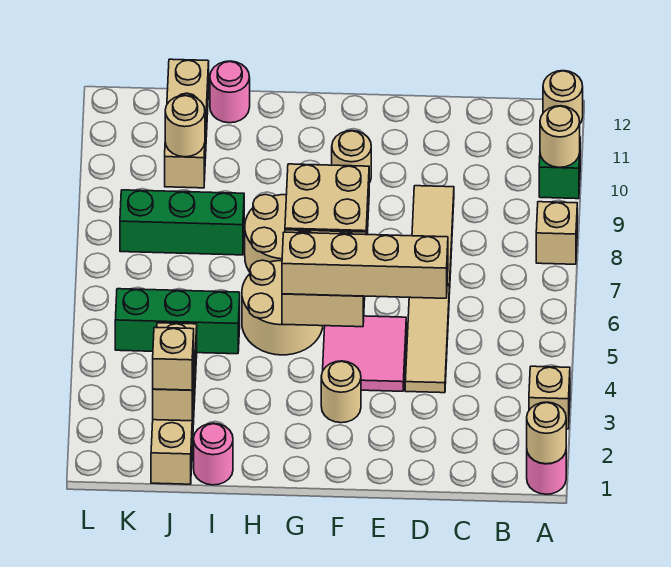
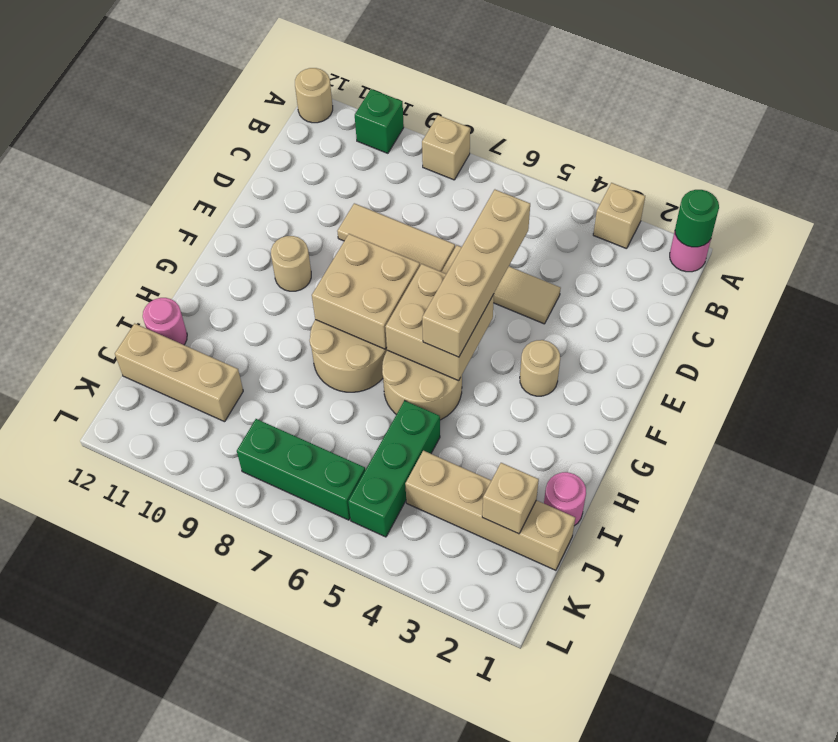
tan round brick A1 level 2 -> green round brick A1 level 2
tan round brick A10 level 2 -> none
pink tile E4:F5 level 1 -> none
green brick I8:K8 level 1 -> green brick K6:K8 level 1
tan brick J2 level 3 -> none
tan round brick J10 level 2 -> none

